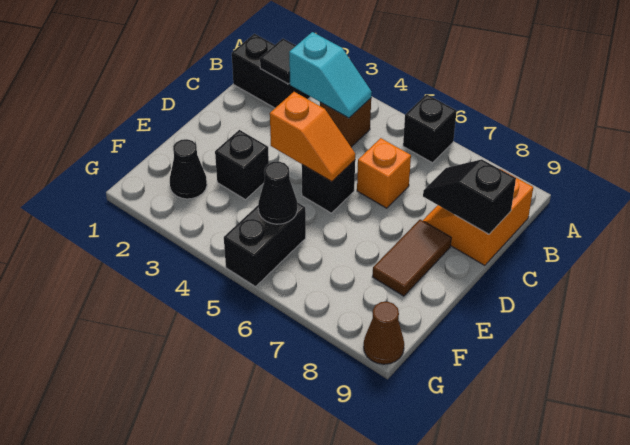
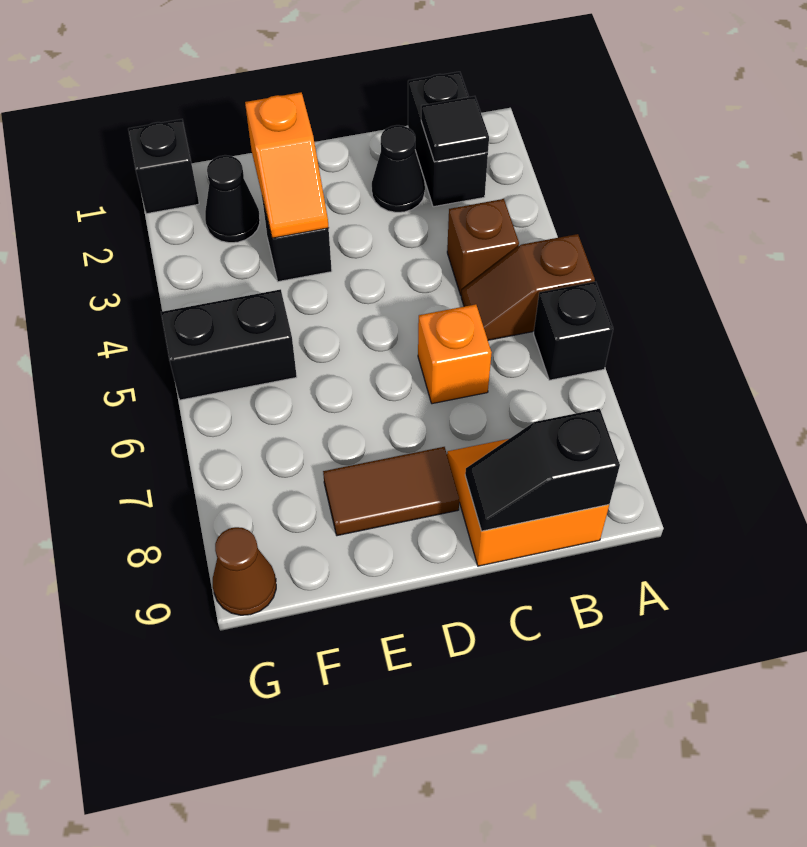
none -> brown slope A5:B5 level 1 top A
cyan slope B3:B4 level 2 top 3 -> none
black slope C8:C9 level 2 top 9 -> black slope B9:C9 level 2 top B
orange slope D4:D5 level 2 top 4 -> orange slope E2:E3 level 2 top 2
black brick D5 level 1 -> black brick G1 level 1
black cone F5 level 2 -> black cone C2 level 1

